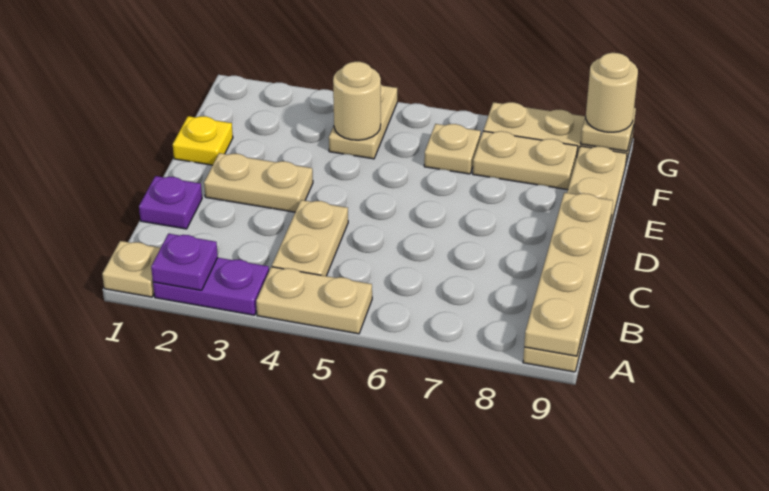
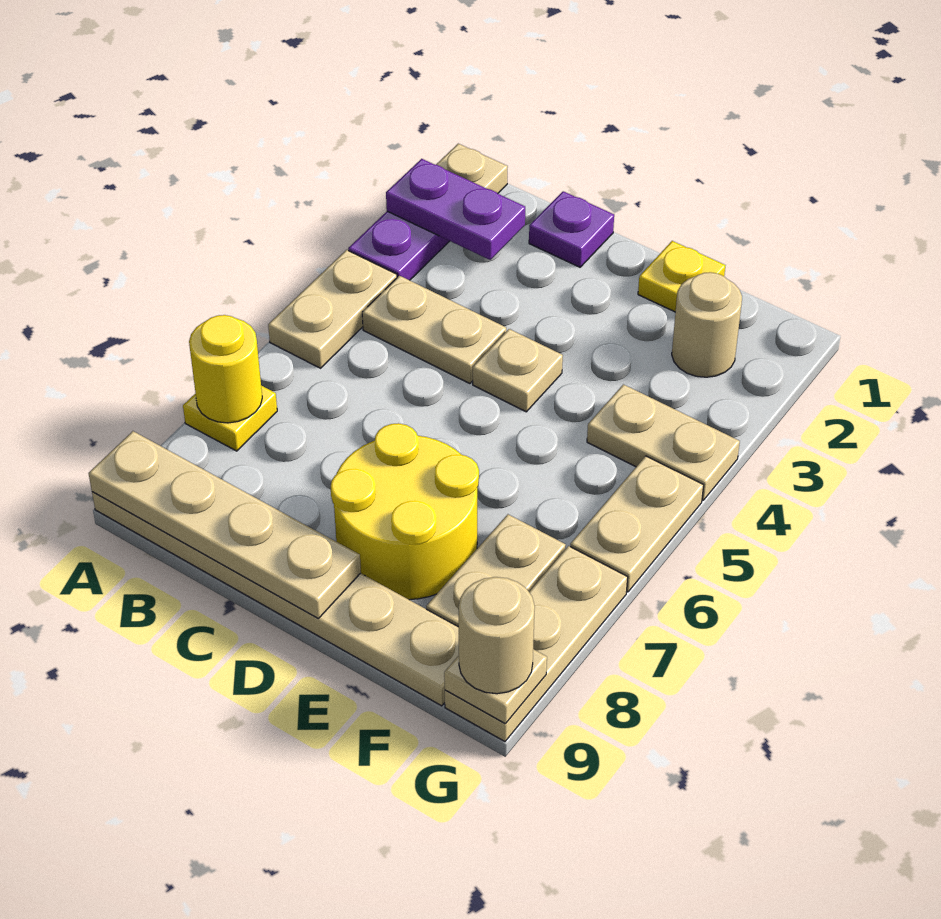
purple plate A2 level 2 -> purple plate A2:B2 level 2
none -> yellow plate A7 level 1
none -> yellow round brick A7 level 2
tan plate D2:D3 level 1 -> tan plate G5:G6 level 1
none -> yellow round brick D7:E8 level 1
tan round brick F4 level 2 -> tan round brick F2 level 1
tan plate F6 level 1 -> tan plate D4 level 1

